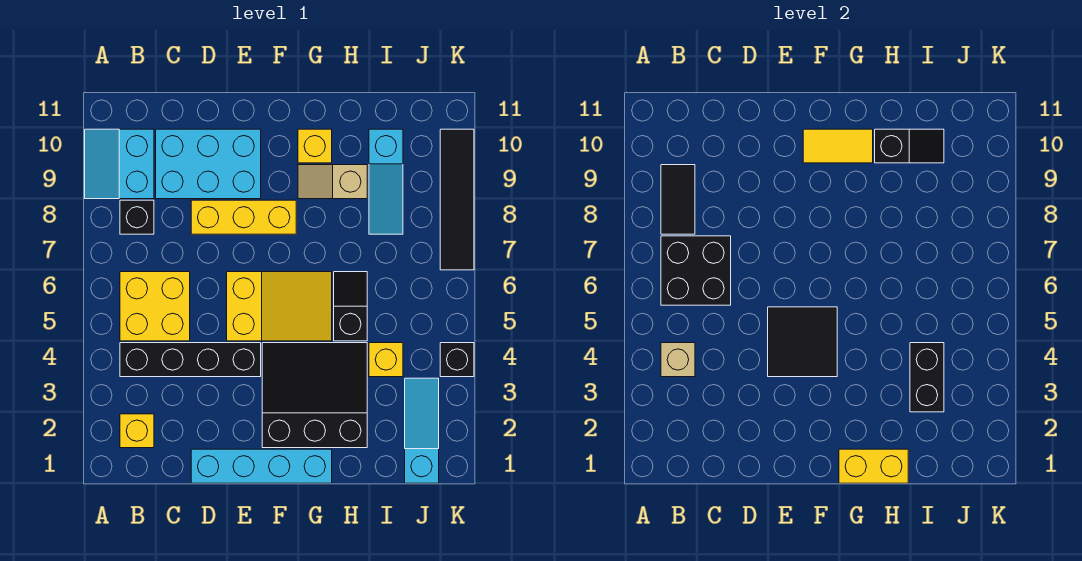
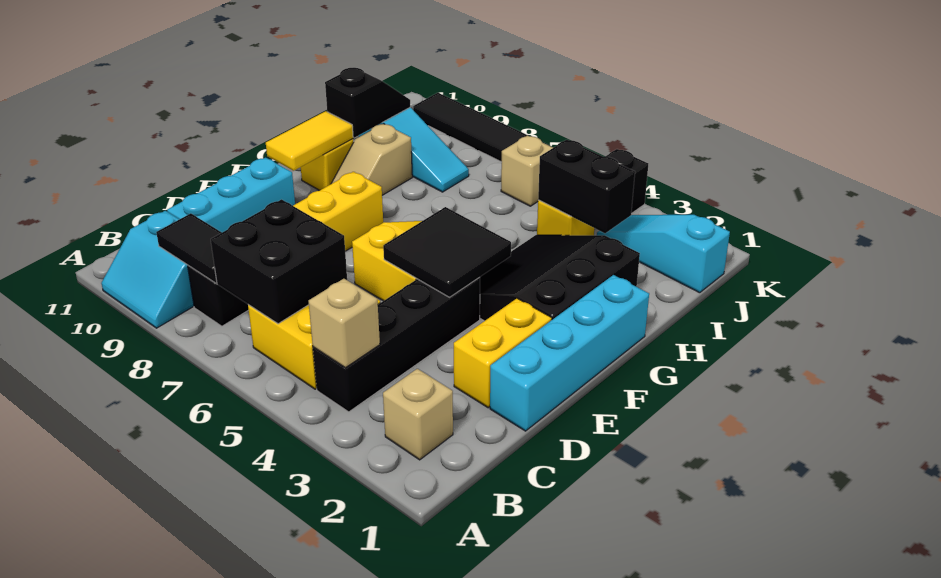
yellow brick B2 level 1 -> tan brick B2 level 1
cyan brick C9:E10 level 1 -> cyan brick C10:E10 level 1
yellow brick G1:H1 level 2 -> yellow brick D2:E2 level 1
black slope H5:H6 level 1 top 5 -> none
none -> tan brick J6 level 1

